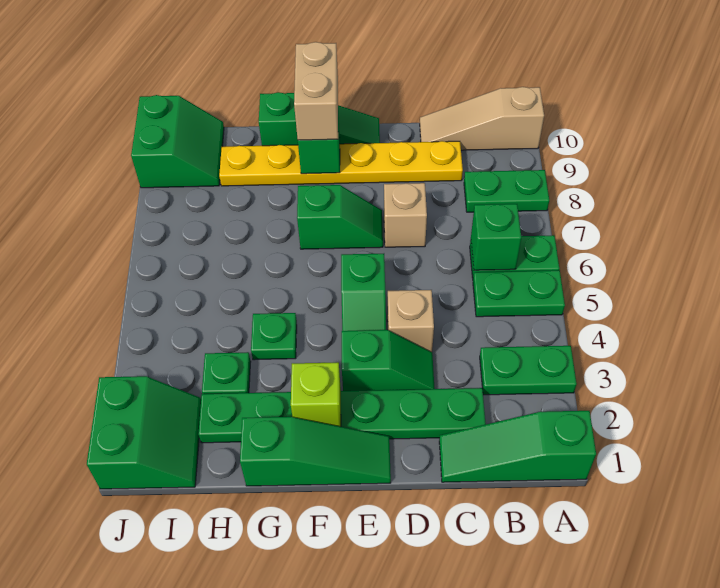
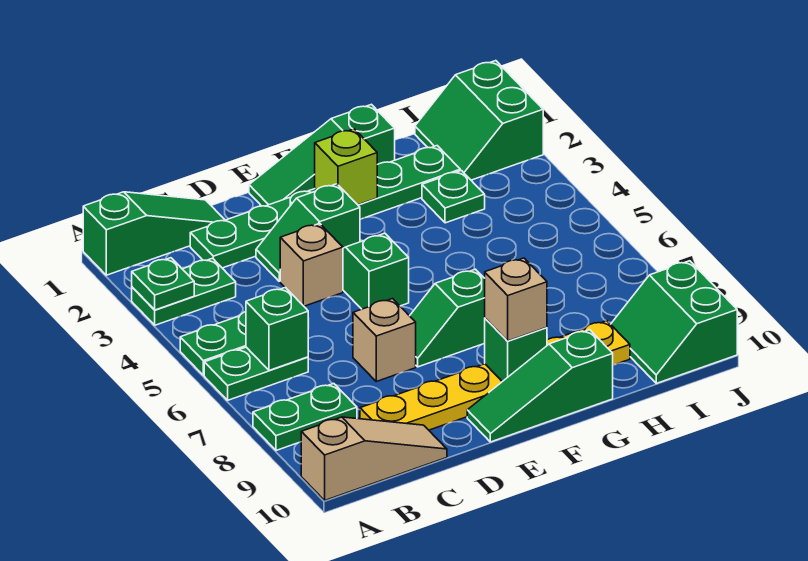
tan brick F9:F10 level 3 -> tan brick F9 level 3
green plate G4 level 1 -> green plate A3 level 2

